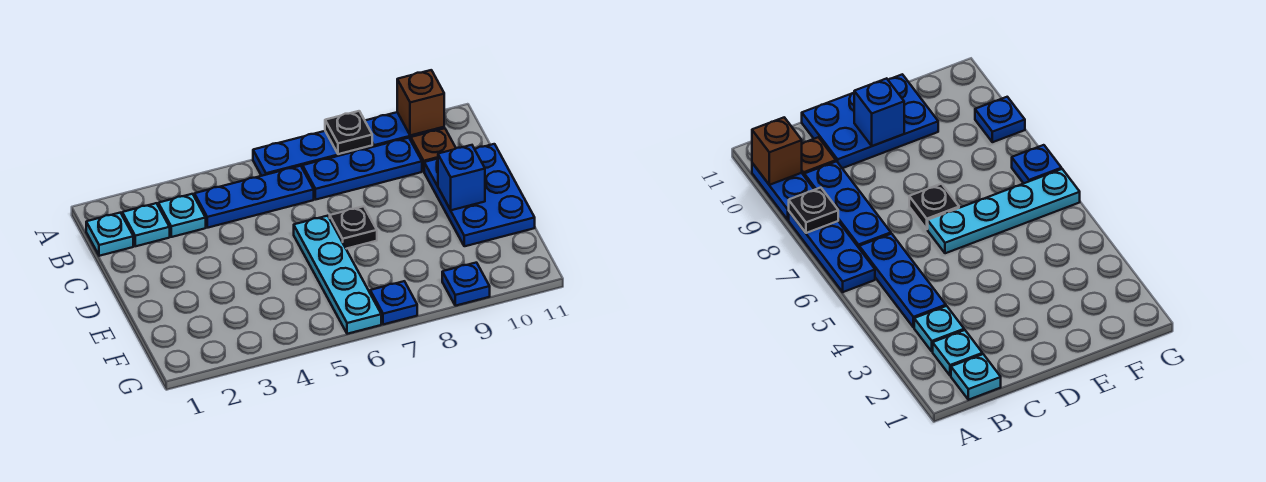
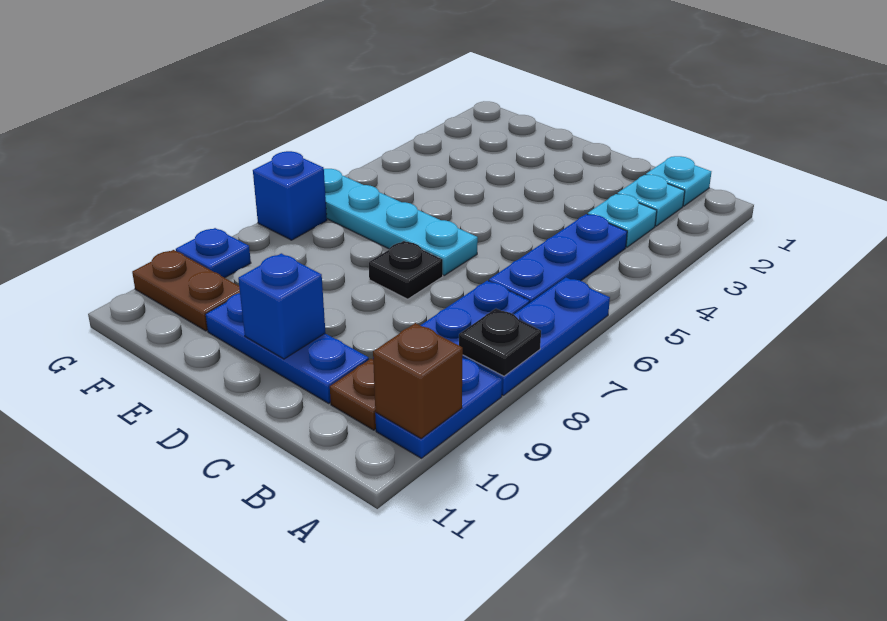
blue plate C10:E11 level 1 -> blue plate C10:E10 level 1
none -> brown plate F10:G10 level 1
blue plate G7 level 1 -> blue brick G7 level 1

